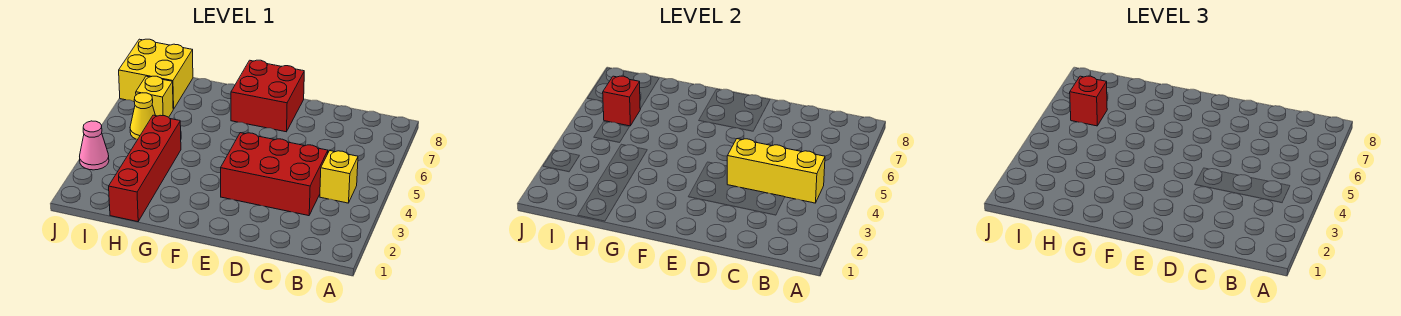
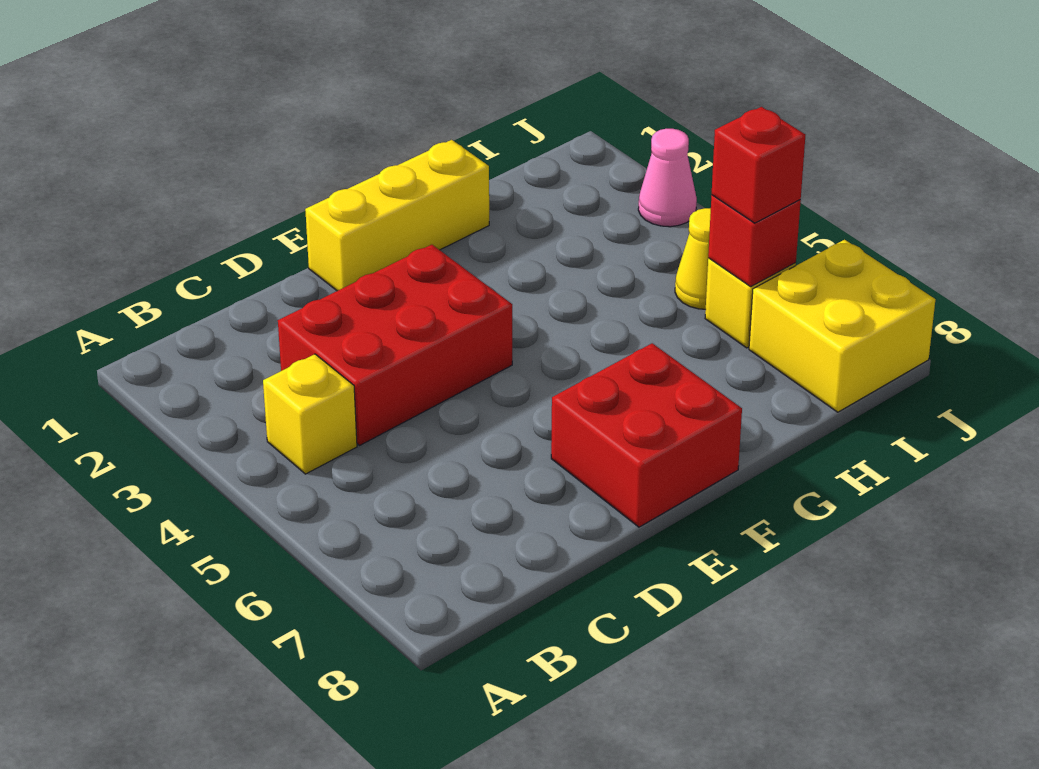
yellow brick B4:D4 level 2 -> yellow brick E1:G1 level 1
red brick H1:H4 level 1 -> none

